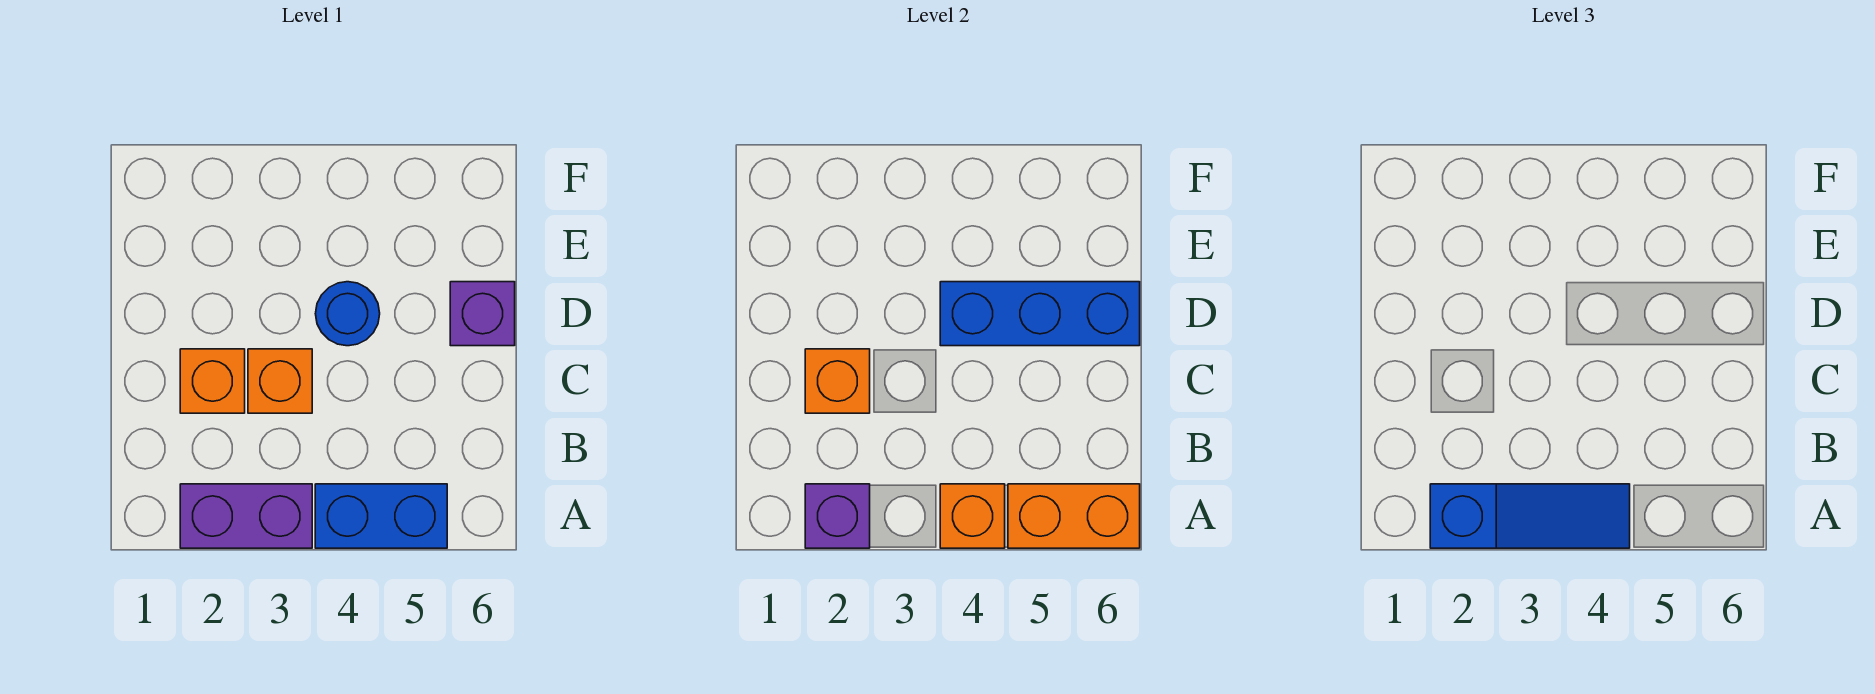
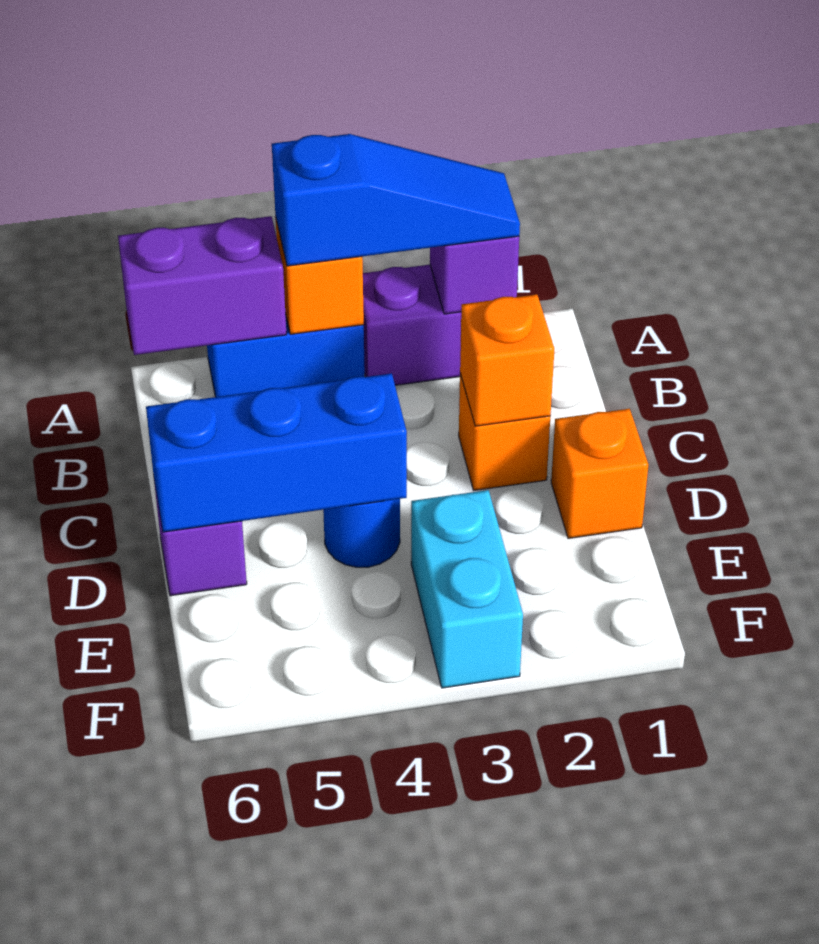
blue slope A2:A4 level 3 top 2 -> blue slope A2:A4 level 3 top 4
orange brick A5:A6 level 2 -> purple brick A5:A6 level 2
orange brick C3 level 1 -> orange brick D1 level 1
none -> cyan brick E3:F3 level 1

